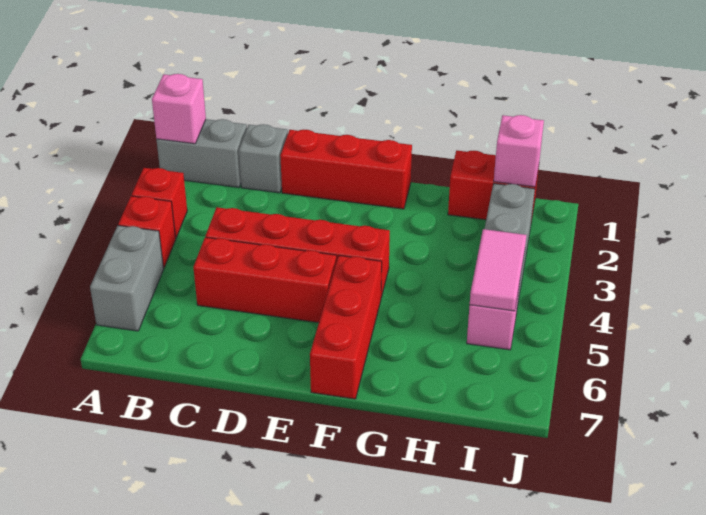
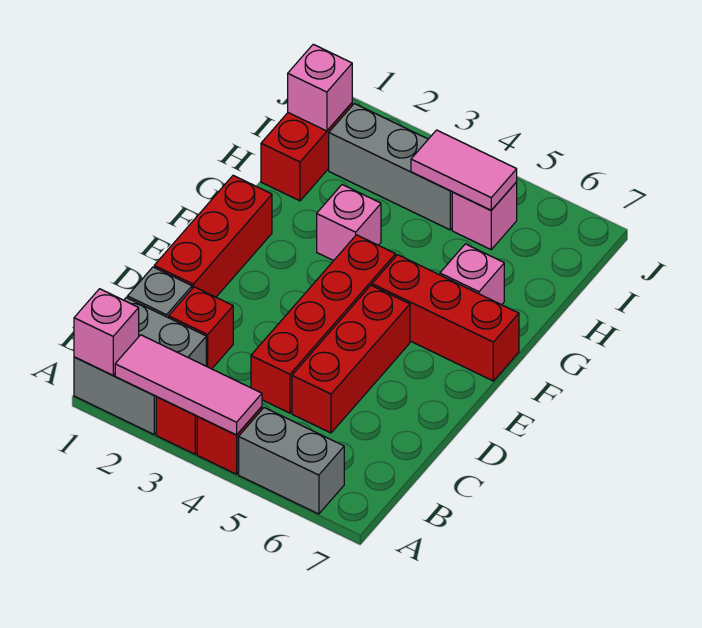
grey brick A1:B1 level 1 -> grey brick A1:B2 level 1
none -> pink tile A2:A4 level 2
none -> red brick C2 level 1
none -> pink brick G3 level 1
none -> pink brick G6 level 1

